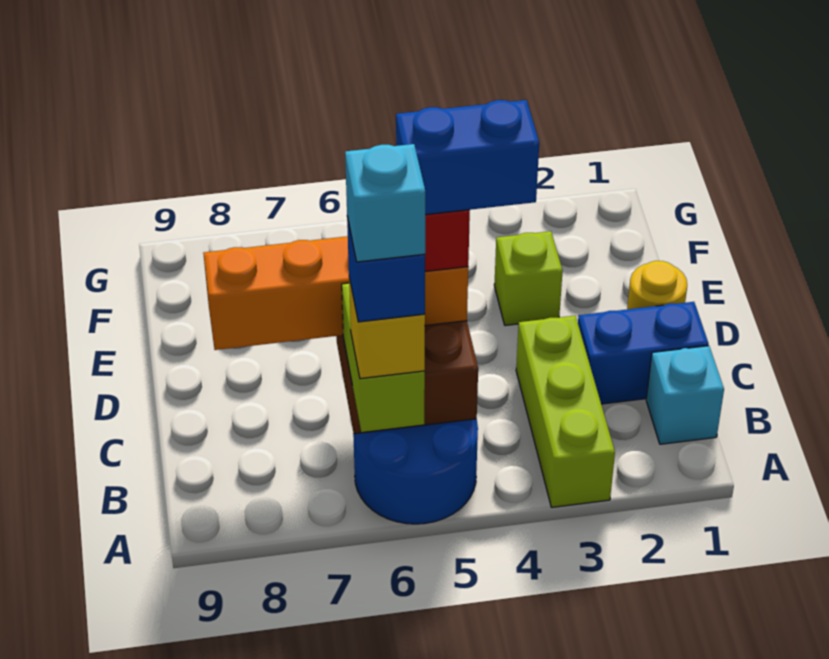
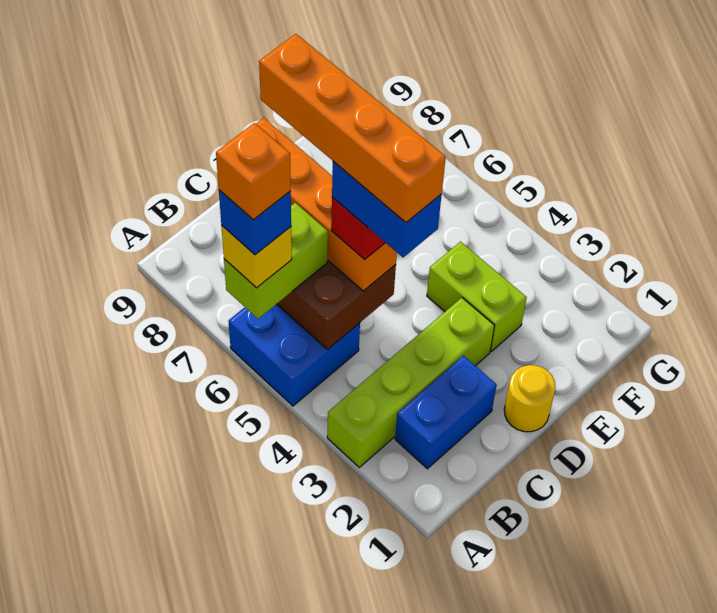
lime brick A3:C3 level 1 -> lime brick A3:D3 level 1
blue round brick A5:B6 level 1 -> blue brick A5:B6 level 1
cyan brick A6 level 6 -> orange brick A6 level 6
cyan brick B1 level 1 -> none
blue brick C1:C2 level 1 -> blue brick B2:C2 level 1
none -> orange brick C4:C7 level 6
lime brick E3 level 1 -> lime brick E3:E4 level 1

